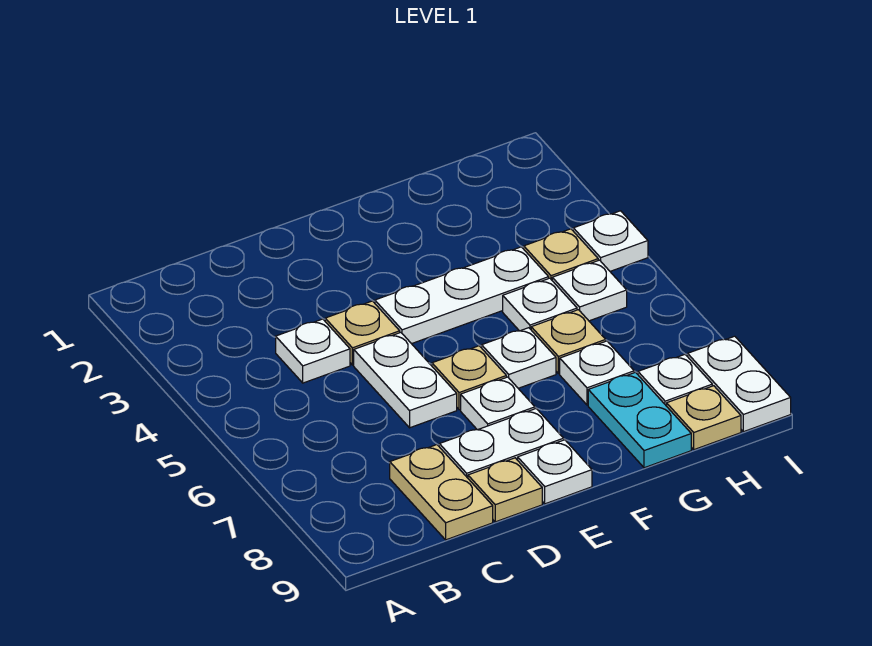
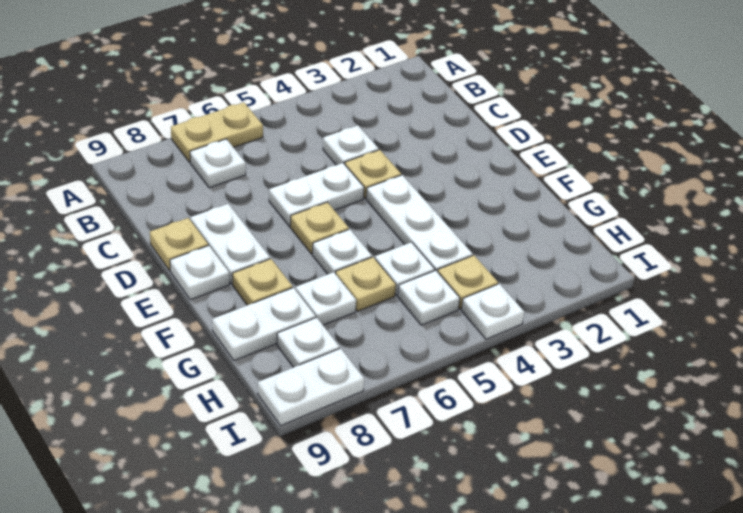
tan plate C8:C9 level 1 -> tan plate A6:A7 level 1
white plate E7 level 1 -> white plate B7 level 1
cyan plate G8:G9 level 1 -> white plate G8:G9 level 1
tan plate H9 level 1 -> tan plate F8 level 1

